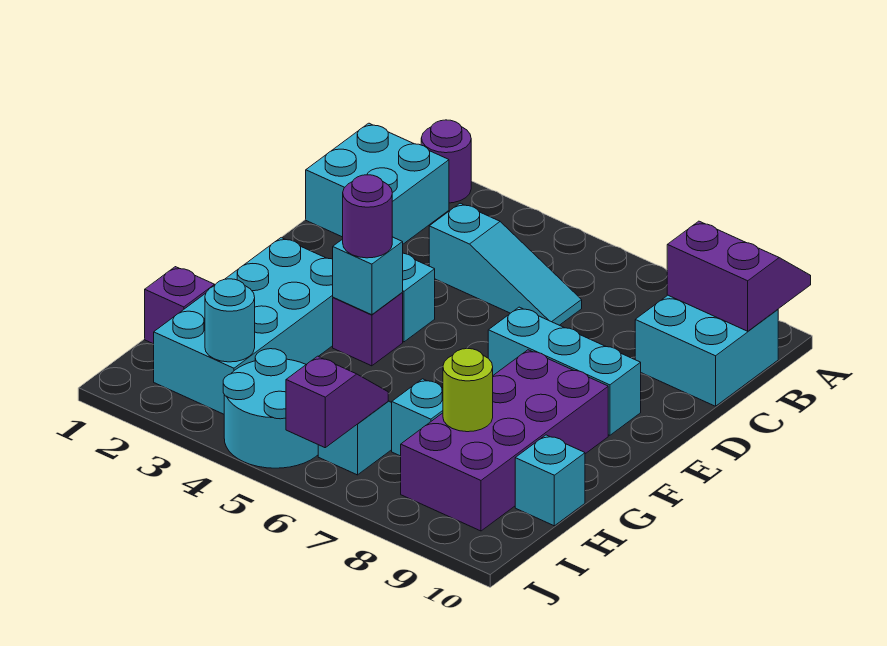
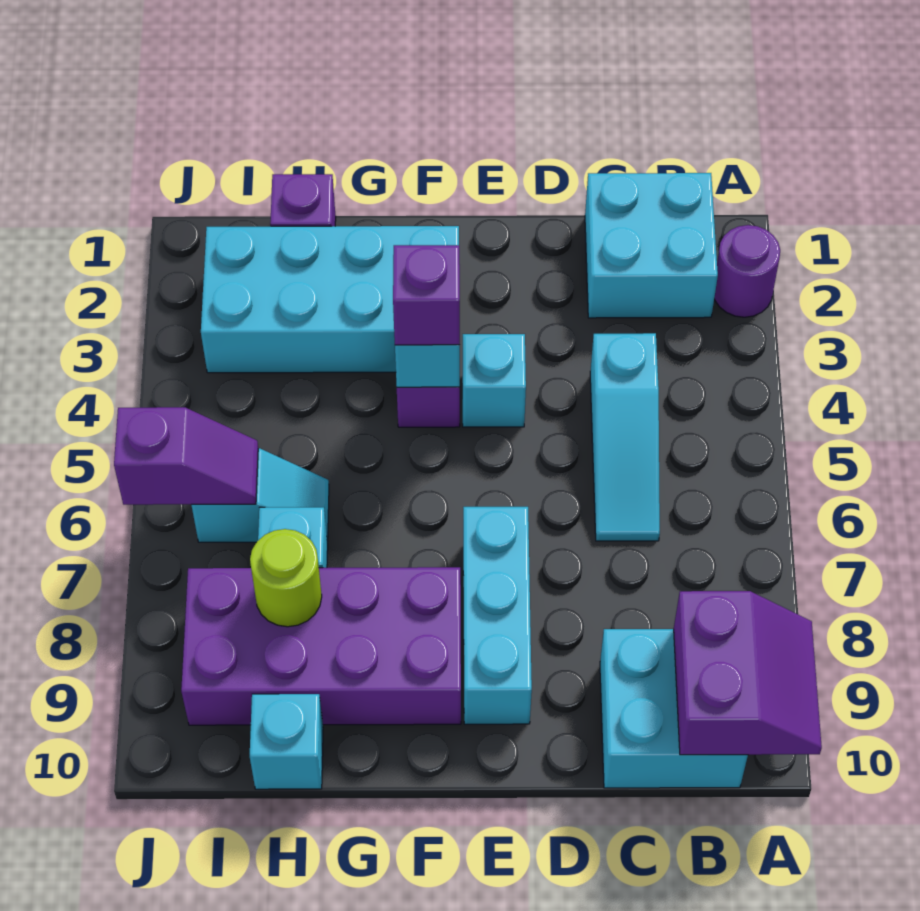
purple round brick F4 level 3 -> purple brick F4 level 3
cyan round brick I3 level 2 -> none
cyan round brick I4:J5 level 1 -> none

